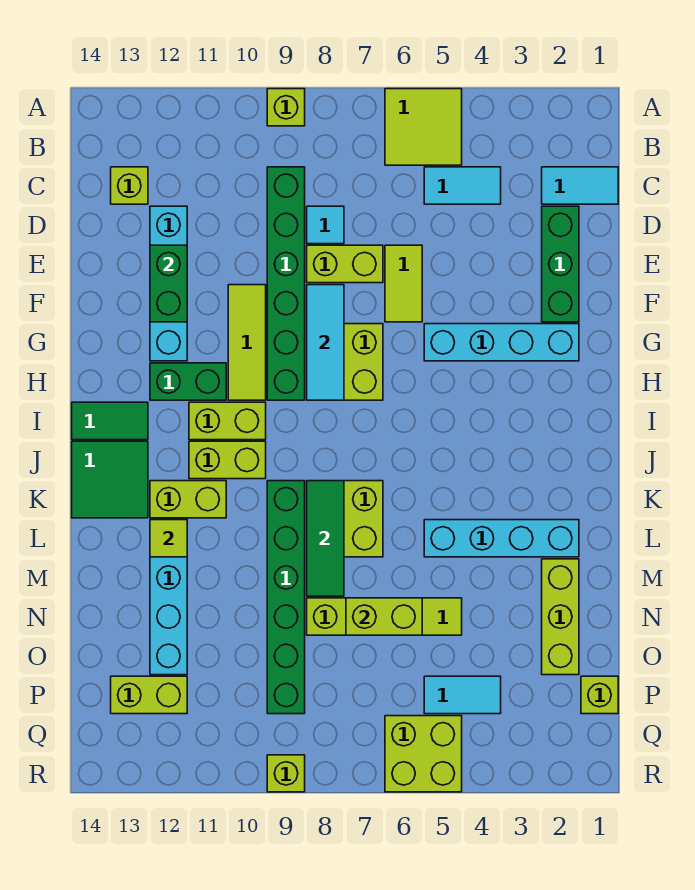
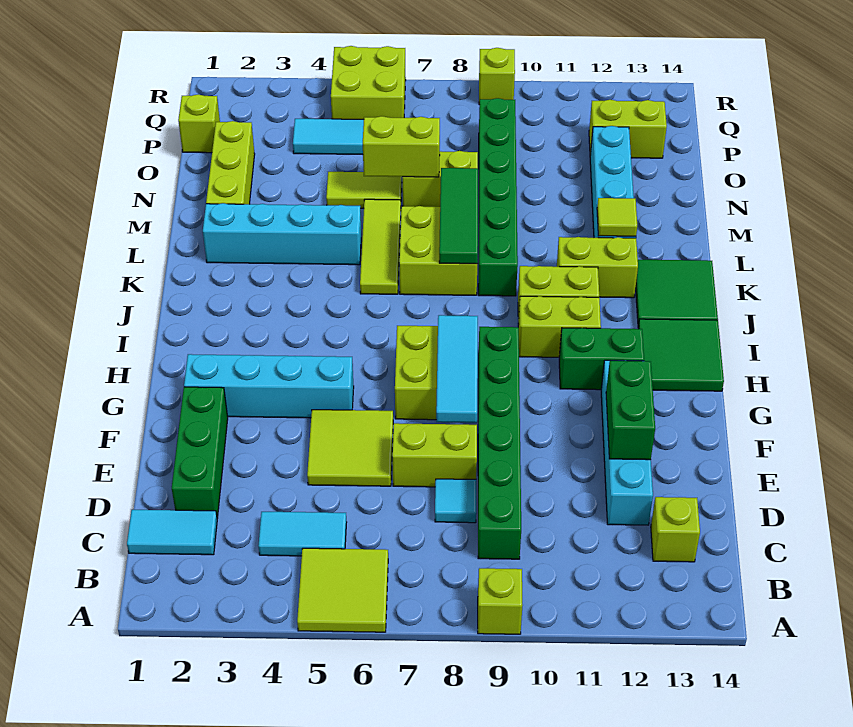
lime tile E6:F6 level 1 -> lime tile E5:F6 level 1
lime tile F10:H10 level 1 -> lime tile K6:M6 level 1
green tile I13:I14 level 1 -> green tile H13:I14 level 1

